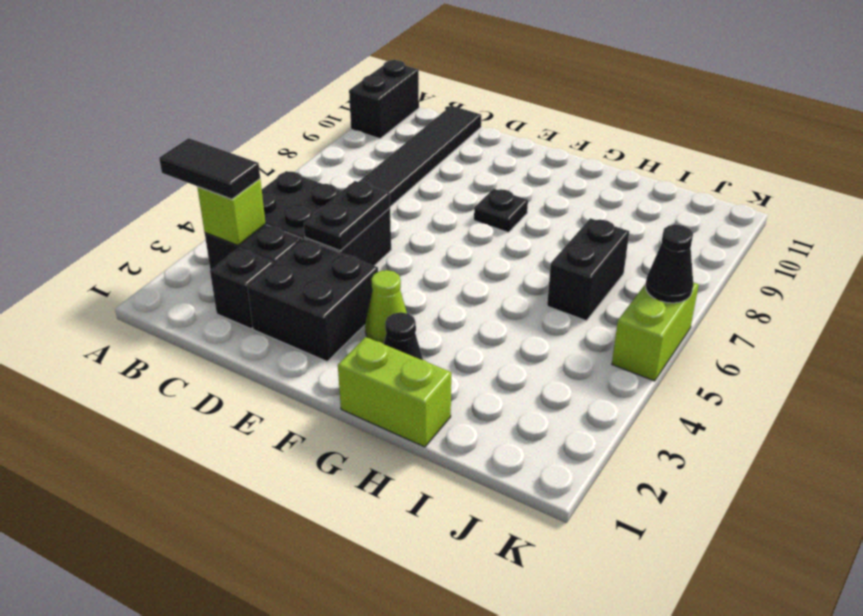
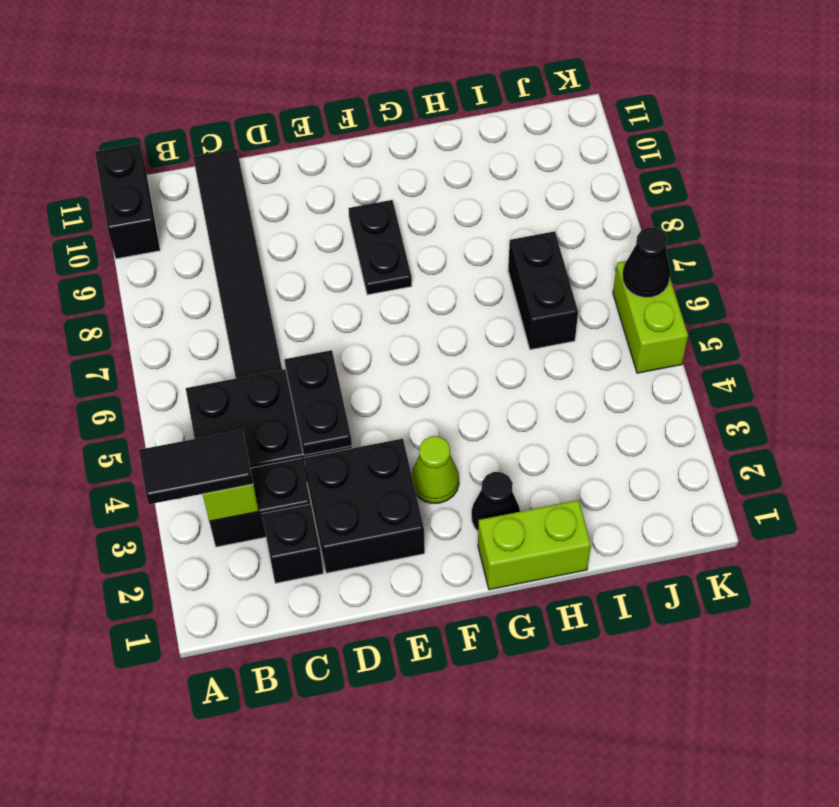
black plate F8 level 1 -> black plate F8:F9 level 1

